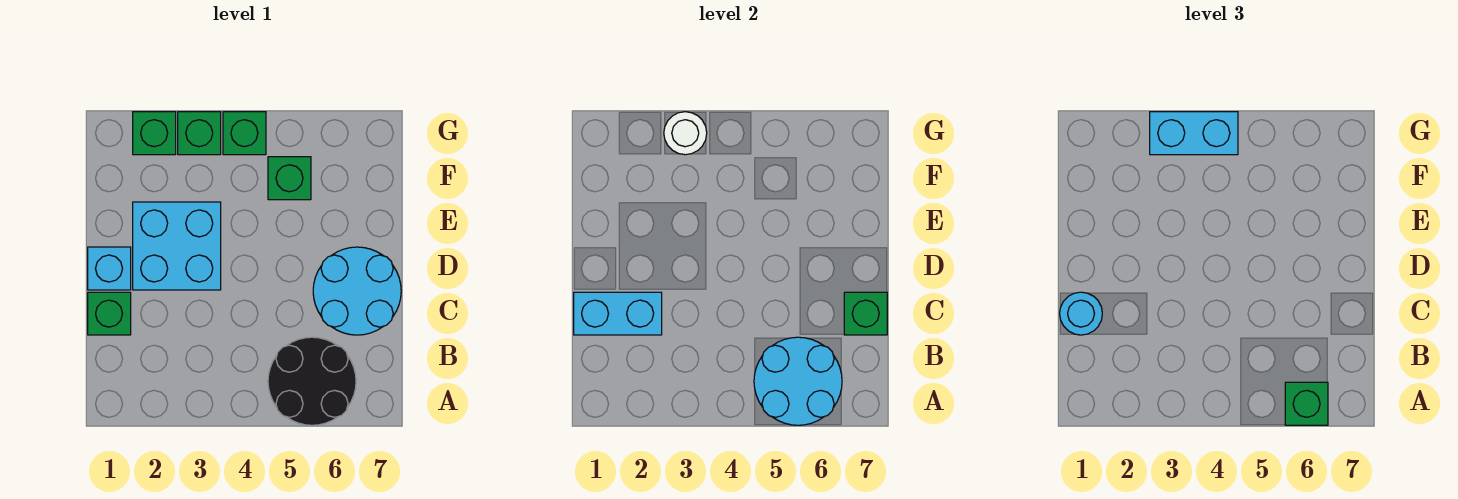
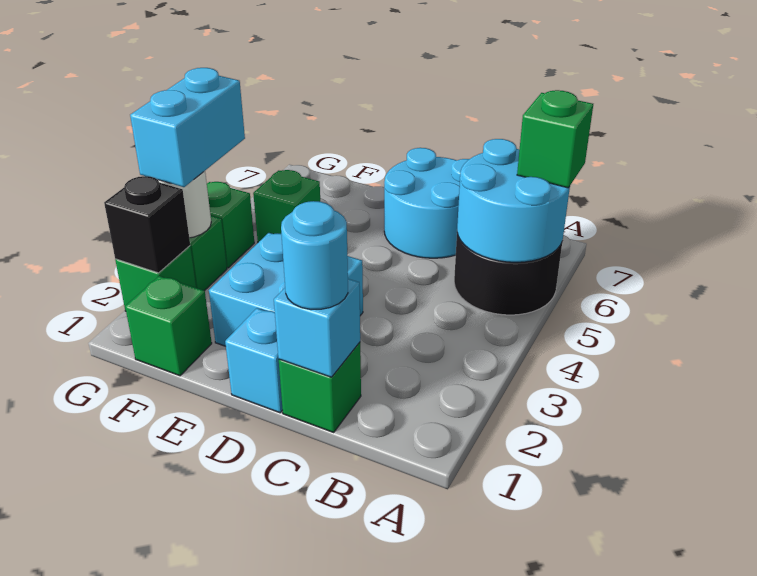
cyan brick C1:C2 level 2 -> cyan brick C1 level 2
green brick C7 level 2 -> green brick F1 level 1
none -> black brick G2 level 2

